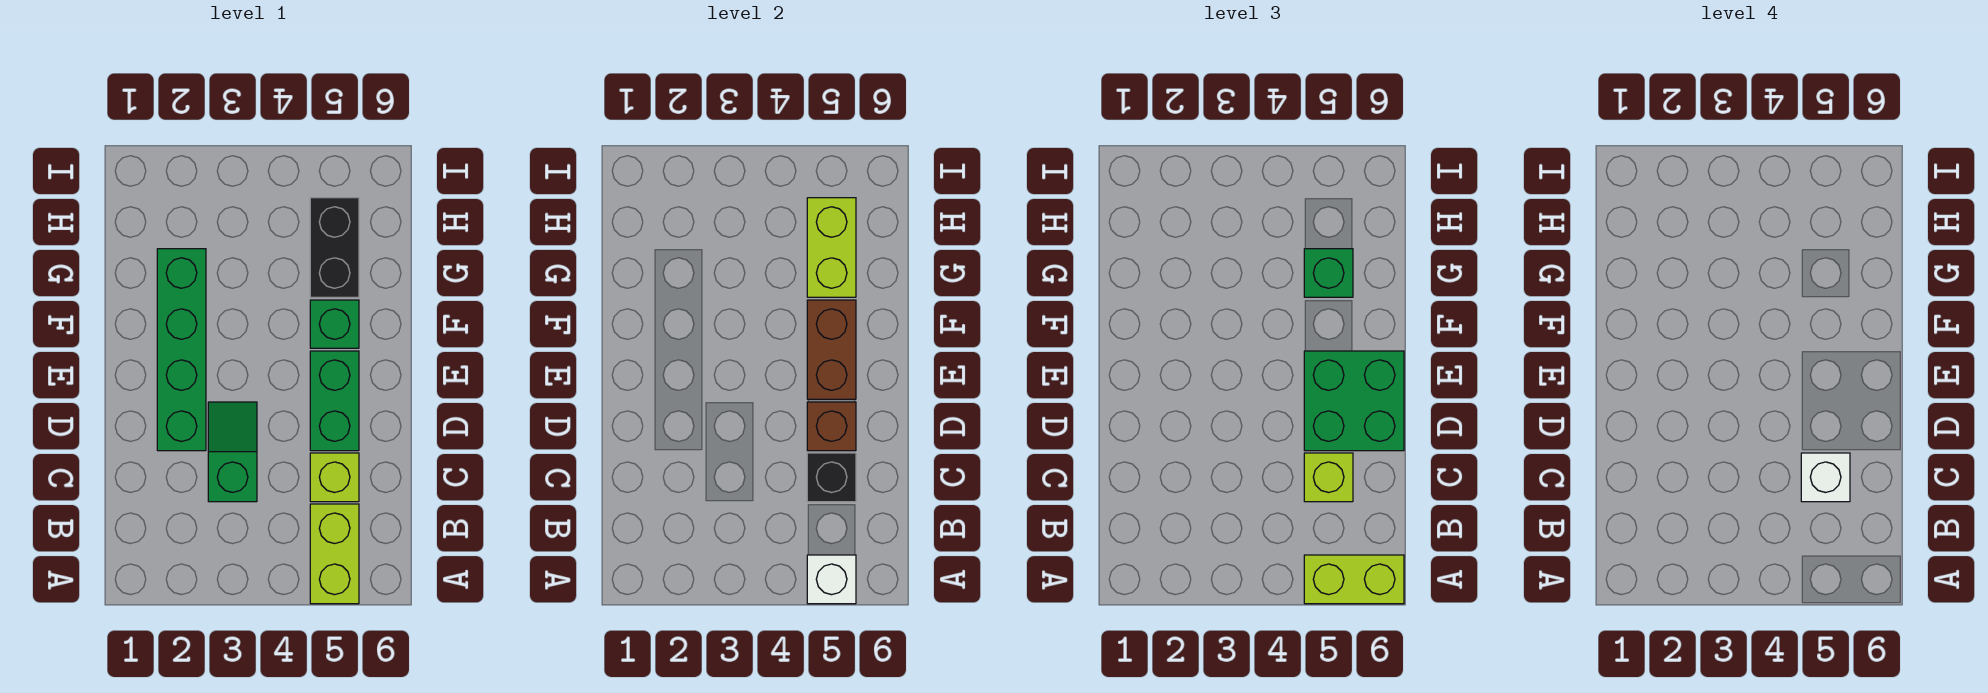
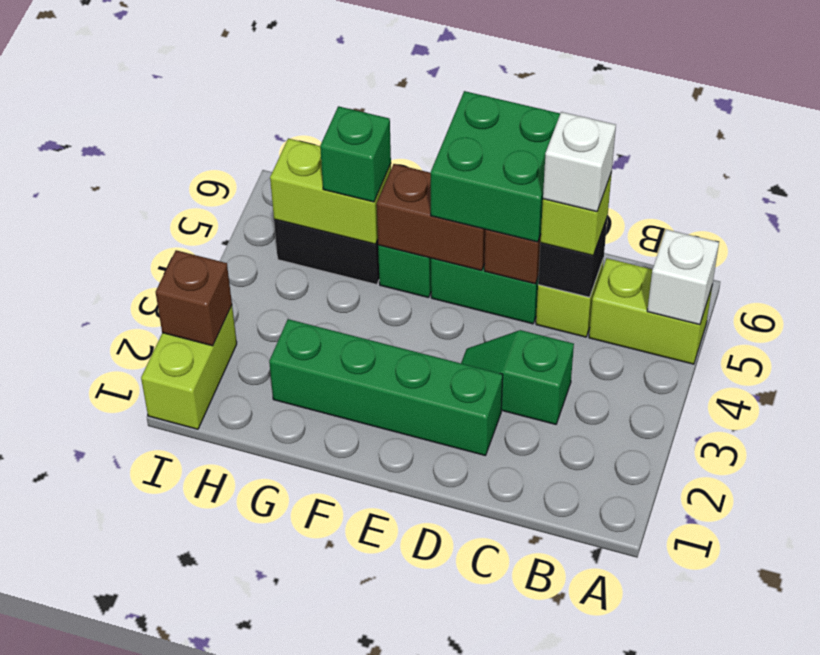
lime brick A5:A6 level 3 -> lime brick I1:I2 level 1
none -> brown brick I2 level 2

